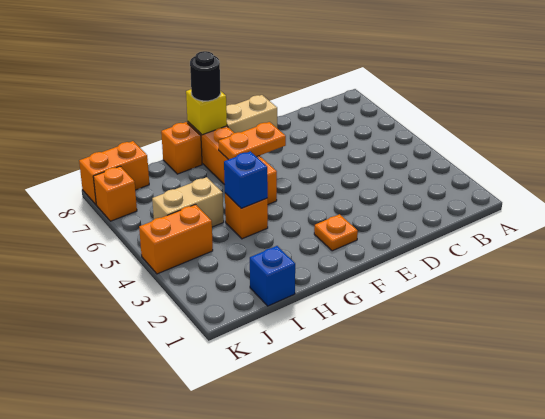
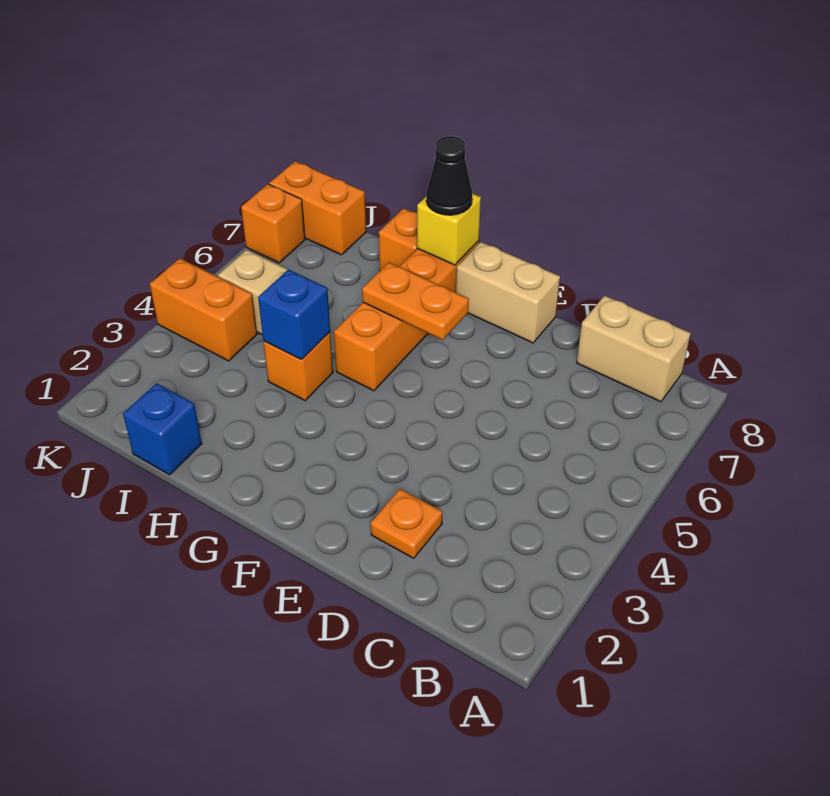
none -> tan brick B8:C8 level 1
orange plate F2 level 1 -> orange plate D2 level 1
black round brick G8 level 3 -> black cone G8 level 3

